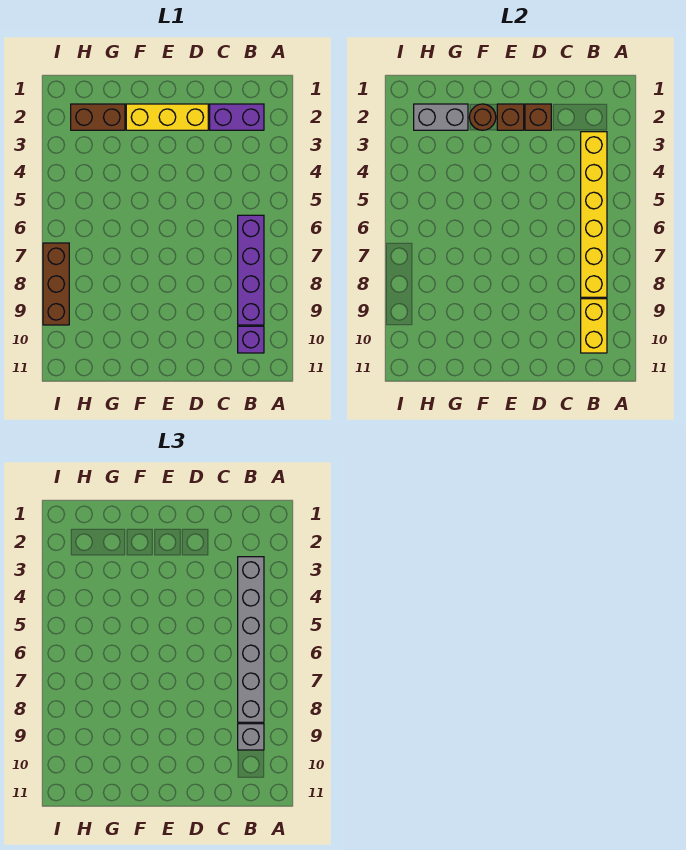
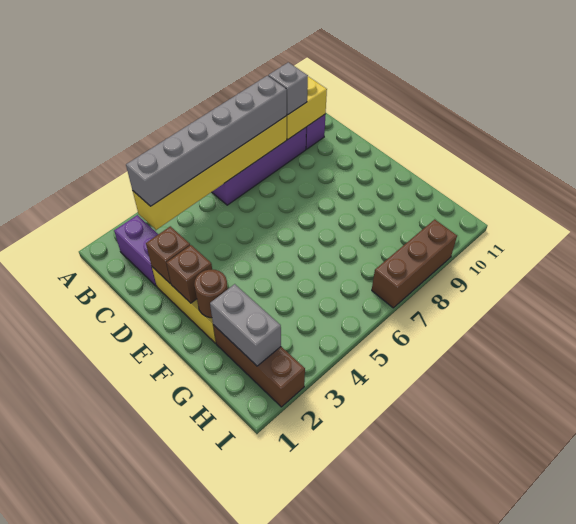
brown brick G2:H2 level 1 -> brown brick G2:I2 level 1

